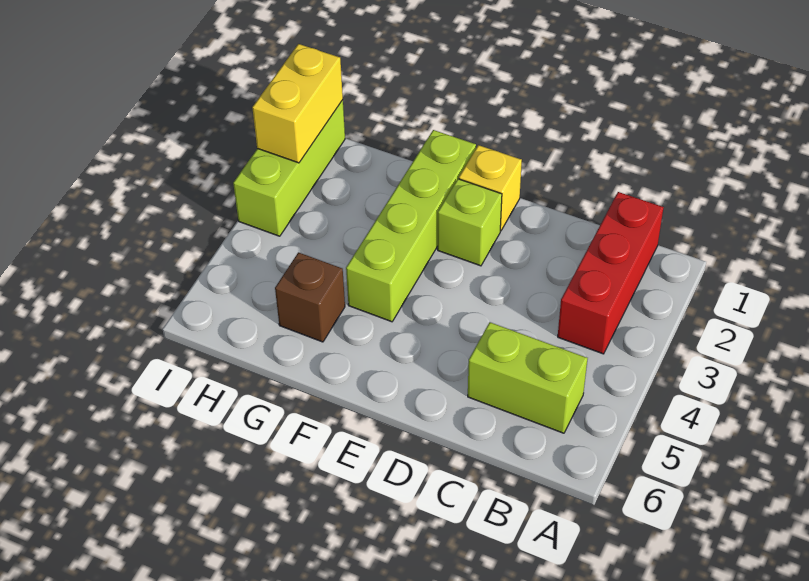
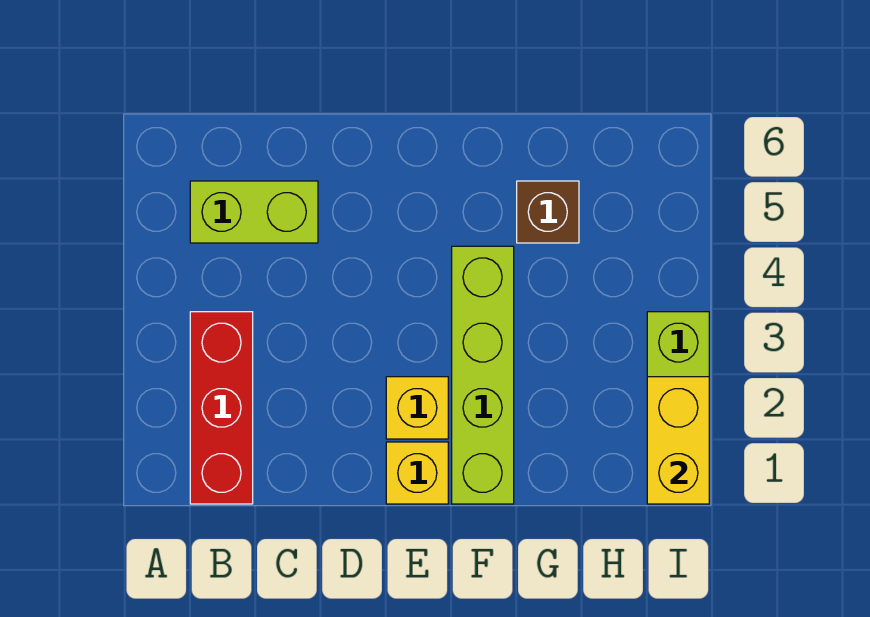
lime brick E2 level 1 -> yellow brick E2 level 1

